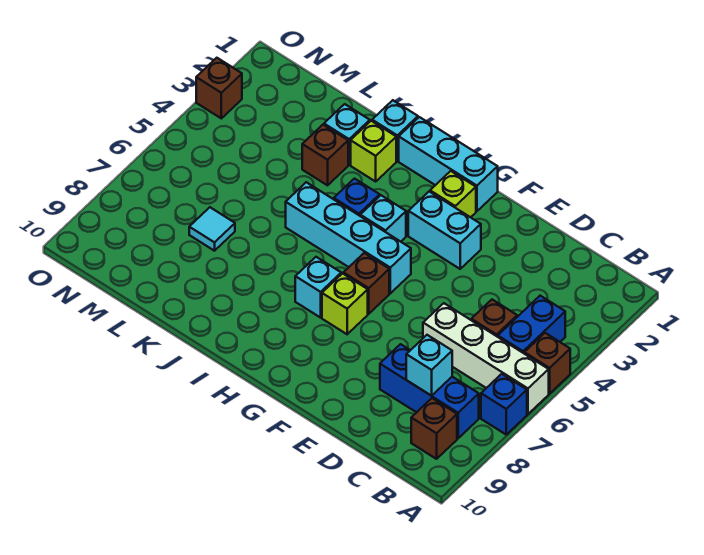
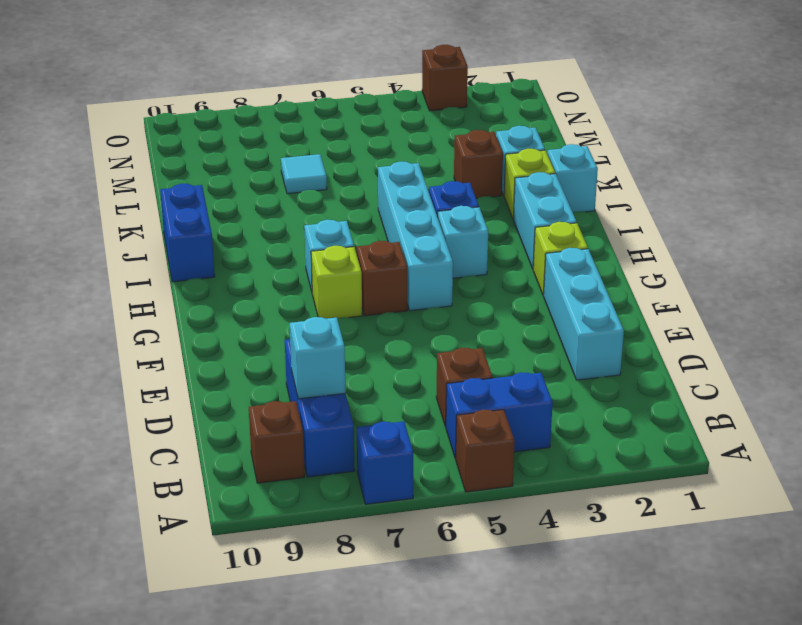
white brick A6:D6 level 1 -> none
cyan brick F3:G3 level 1 -> cyan brick H2:I2 level 1
cyan brick G1:I1 level 1 -> cyan brick D2:F2 level 1
none -> blue brick I10:J10 level 1

